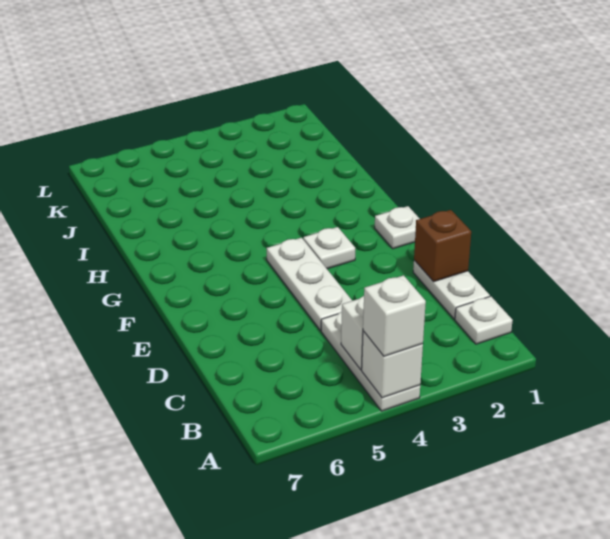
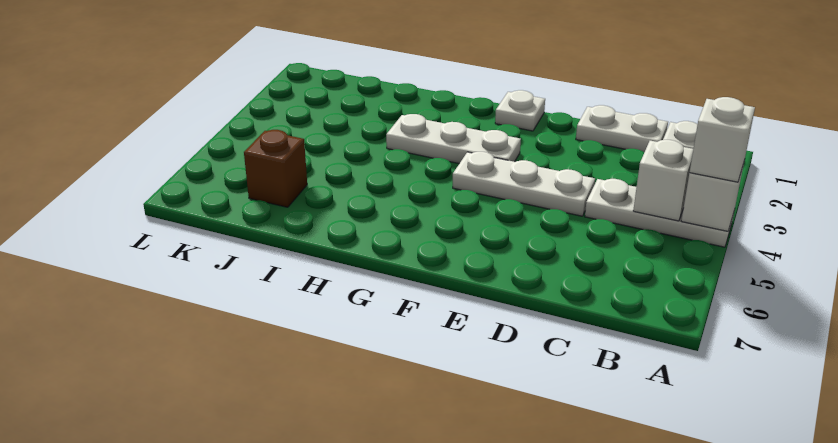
brown brick D1 level 2 -> brown brick J6 level 1
white plate F3 level 1 -> white plate F3:H3 level 1

